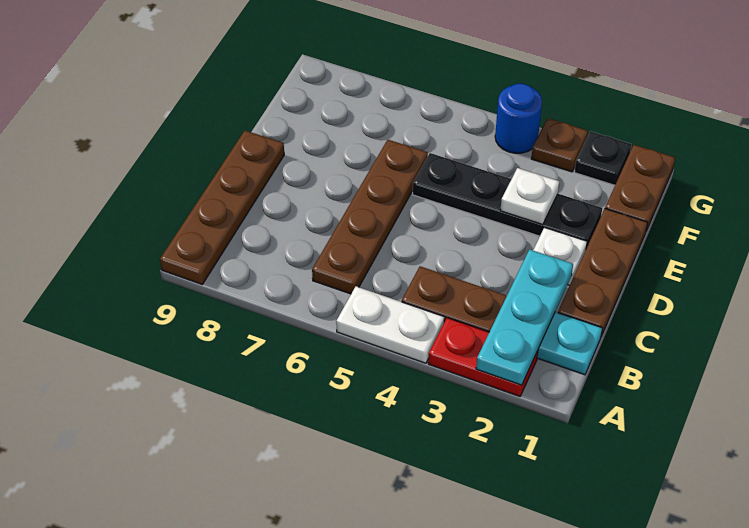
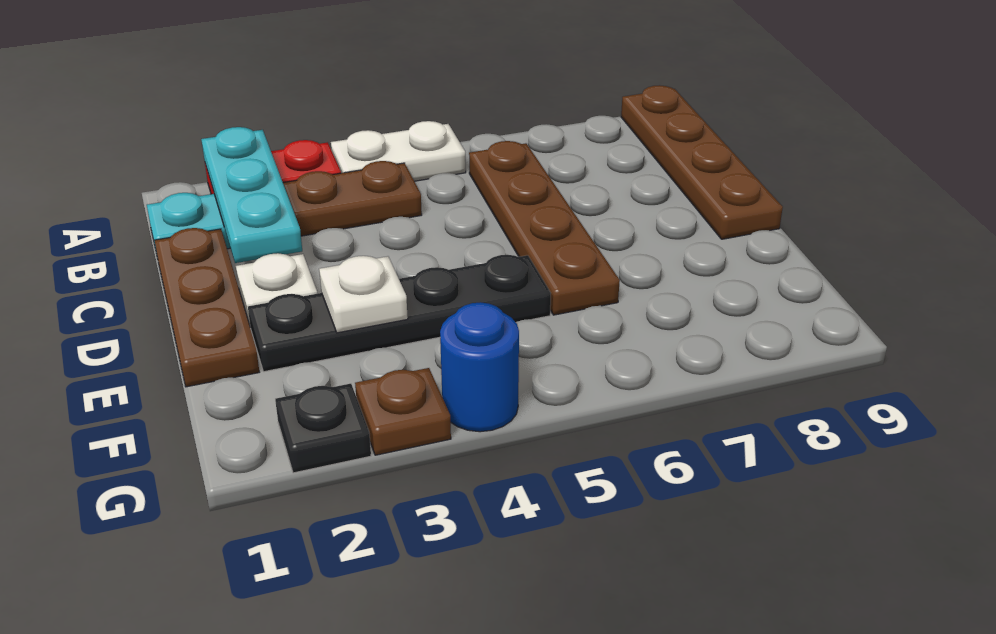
brown plate F1:G1 level 1 -> none

